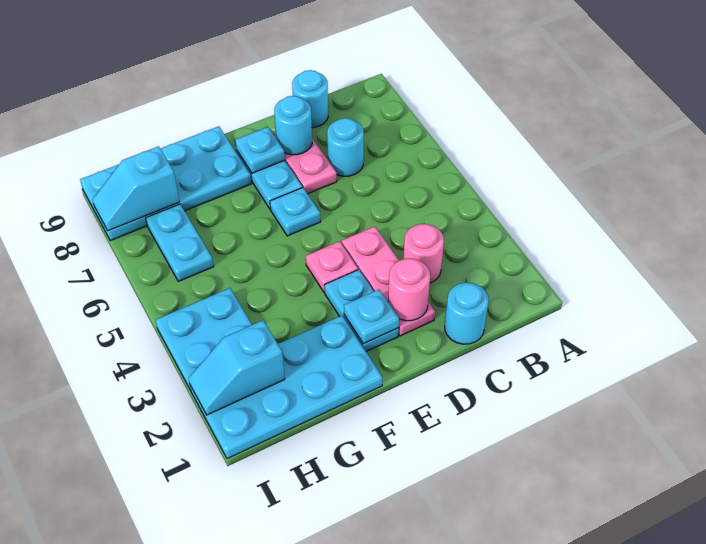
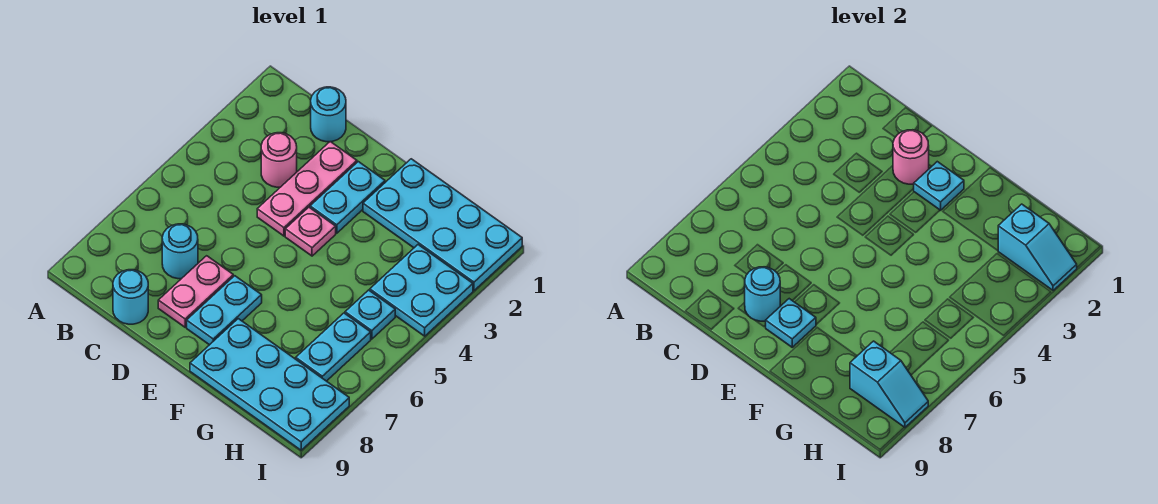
cyan plate E6 level 1 -> cyan plate H5 level 1

